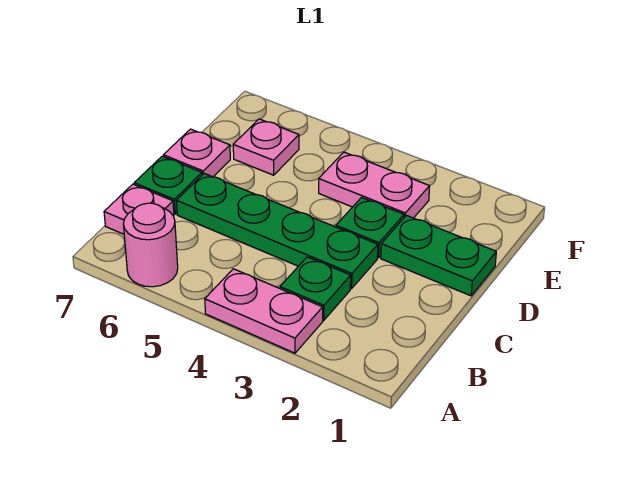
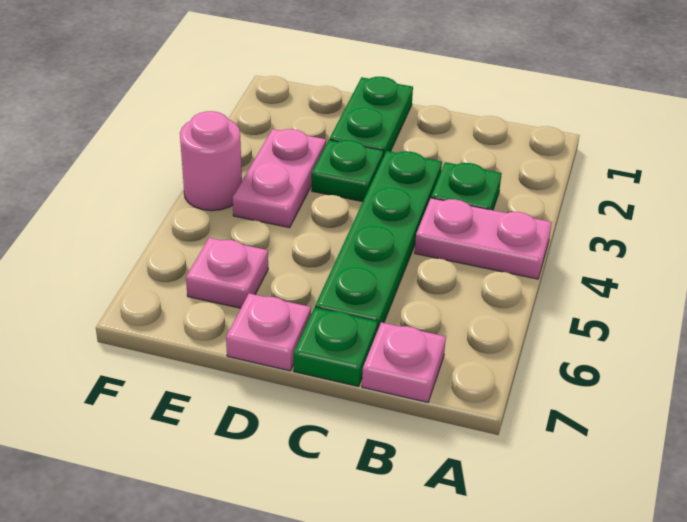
pink plate A3:A4 level 1 -> pink plate A4:B4 level 1
pink round brick A6 level 1 -> pink round brick F4 level 1

